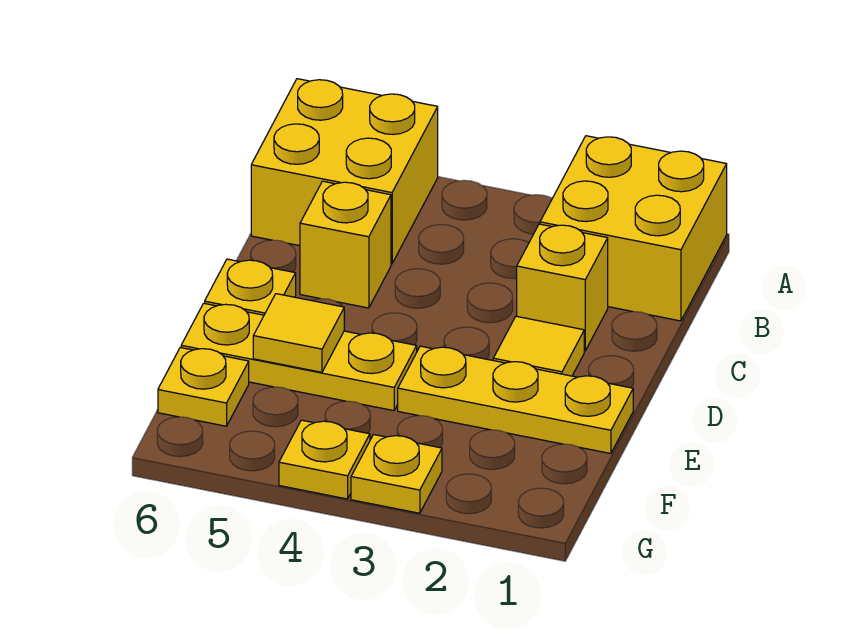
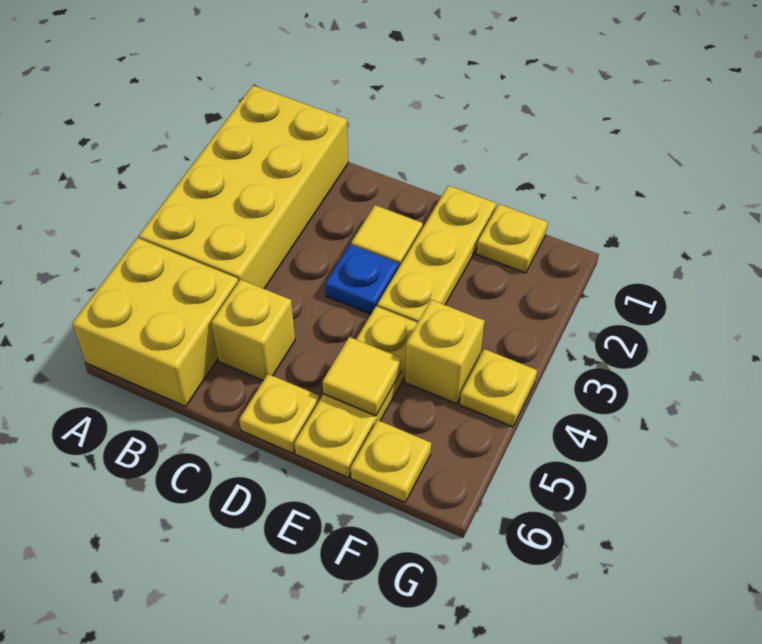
yellow brick A1:B2 level 1 -> yellow brick A1:B4 level 1
yellow brick C2 level 1 -> yellow brick F4 level 1
none -> blue plate D3 level 1
yellow plate G3 level 1 -> yellow plate F1 level 1

